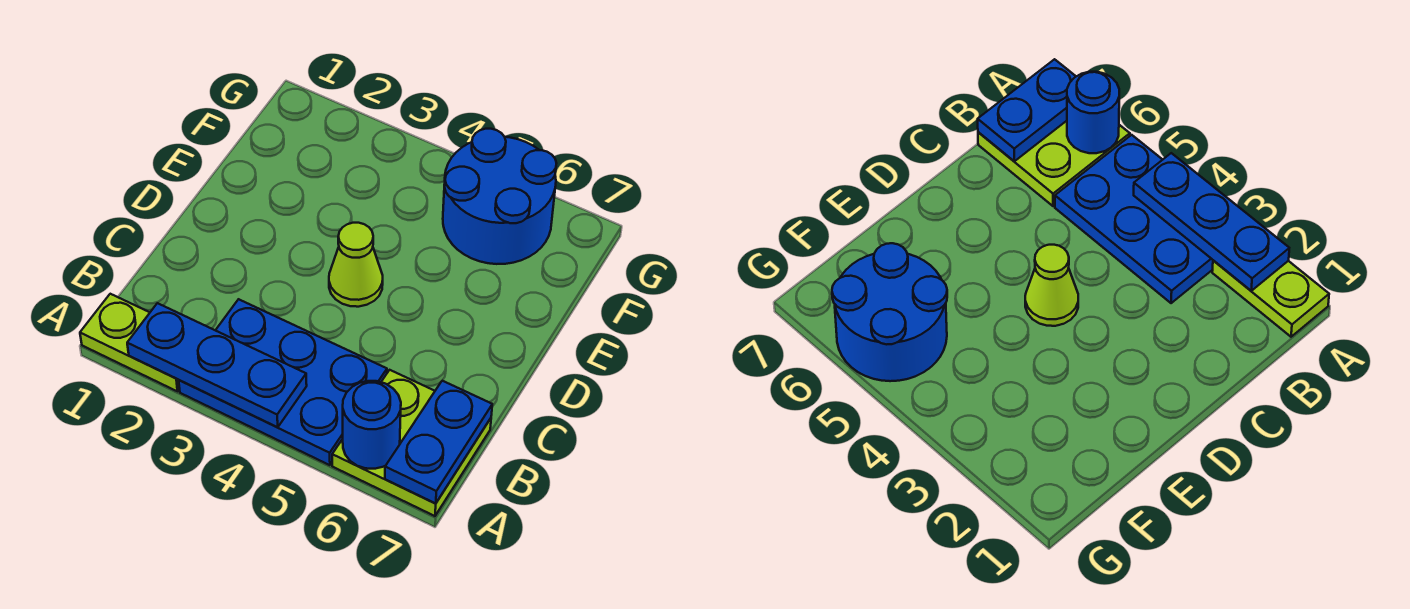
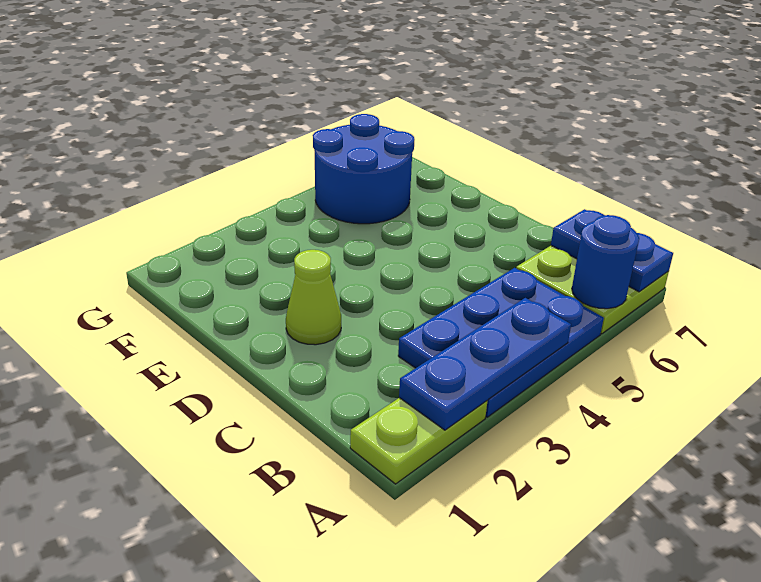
lime cone D4 level 1 -> lime cone D2 level 1

